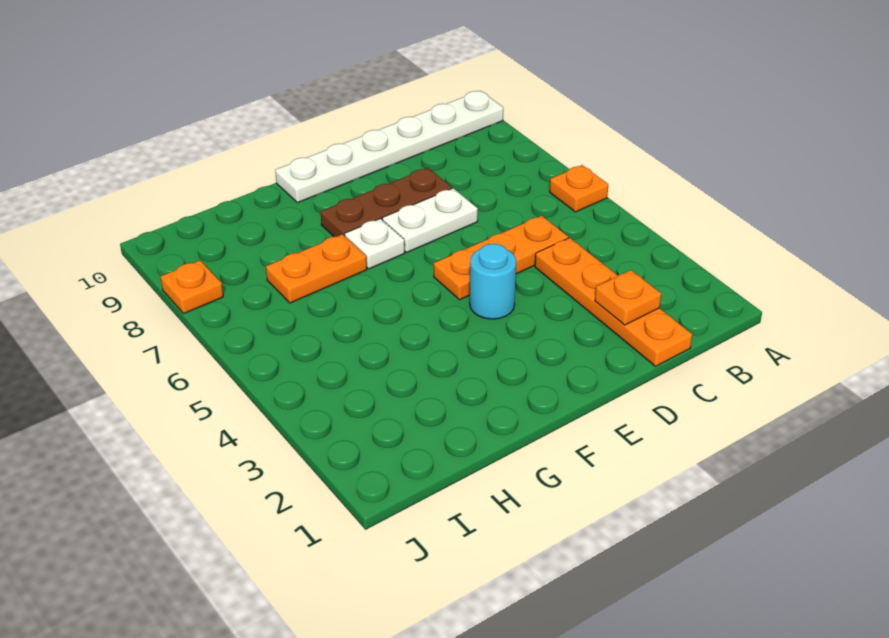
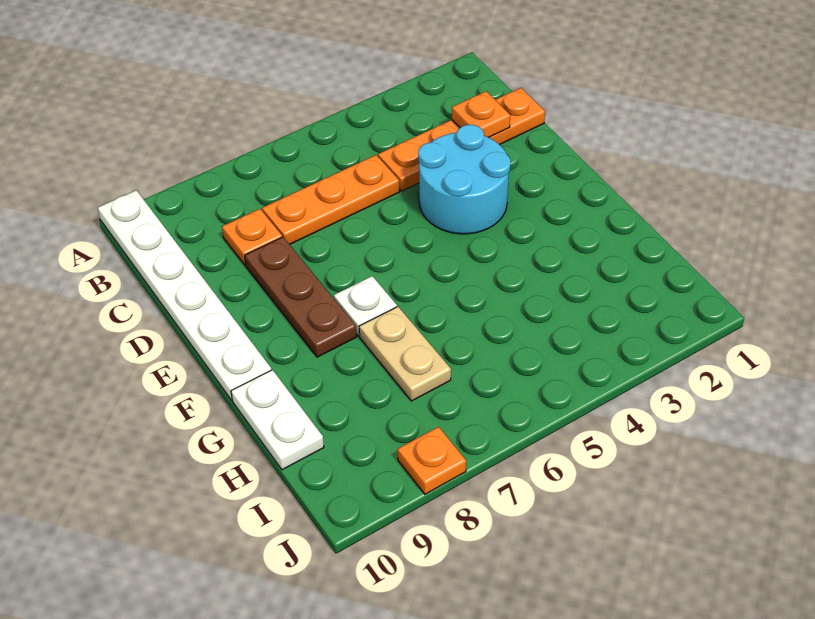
orange plate A6 level 1 -> orange plate C8 level 1
orange plate C5:E5 level 1 -> orange plate C5:C7 level 1
white plate D7:E7 level 1 -> white plate G10:H10 level 1
cyan round brick E4 level 1 -> cyan round brick D3:E4 level 1
orange plate G7:H7 level 1 -> tan plate G7:H7 level 1

